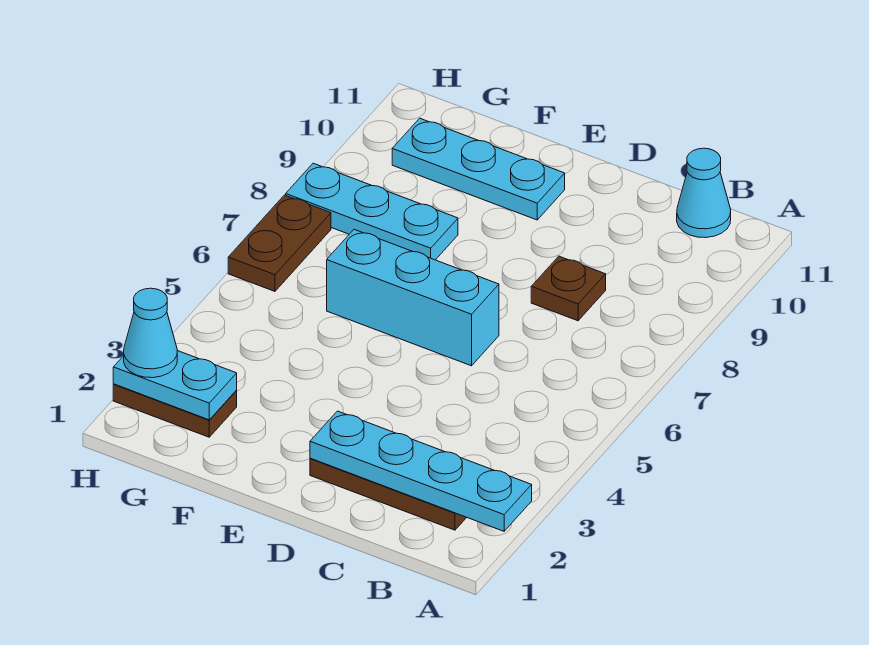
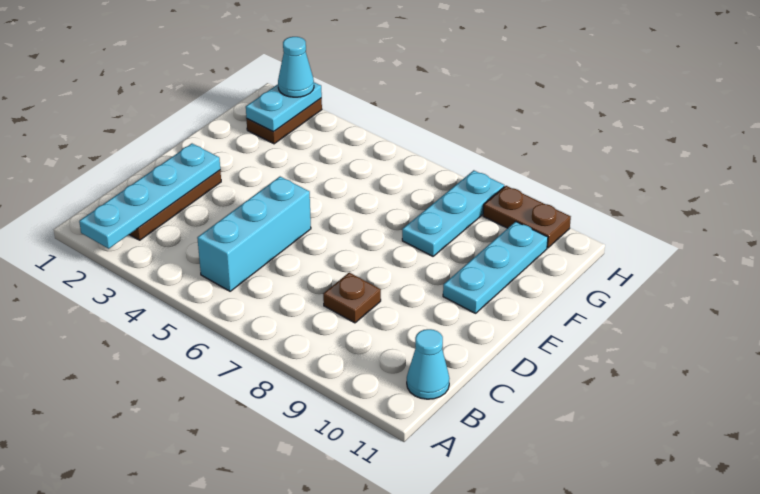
cyan brick D6:F6 level 1 -> cyan brick B5:D5 level 1
brown plate H6:H7 level 1 -> brown plate H9:H10 level 1

